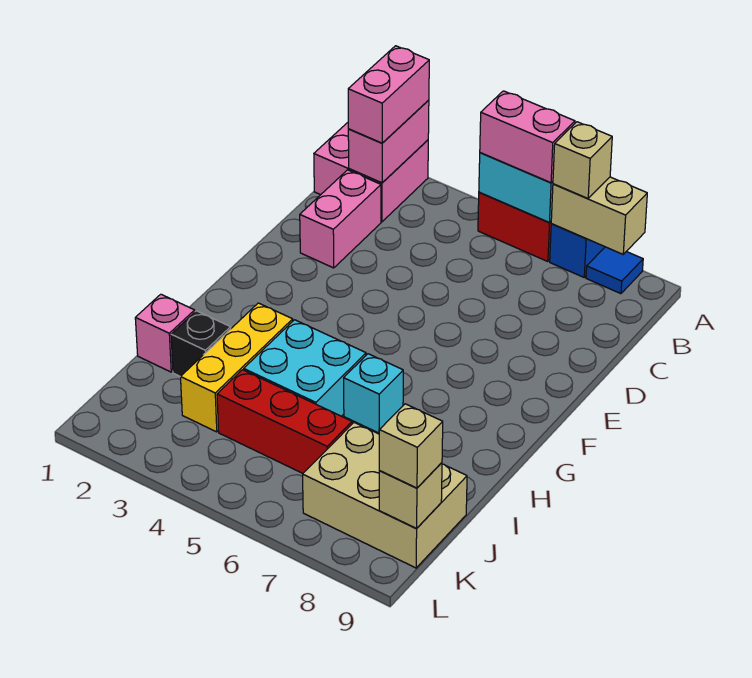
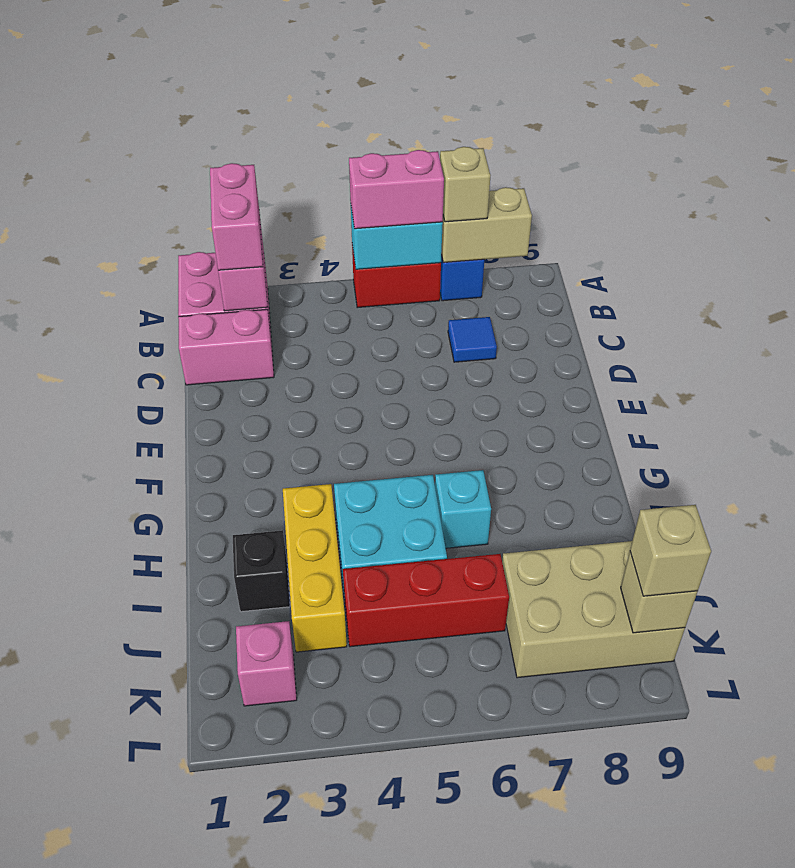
blue tile A8 level 1 -> blue tile C7 level 1
pink brick C2:D2 level 1 -> pink brick C1:C2 level 1
pink brick I1 level 1 -> pink brick K2 level 1

